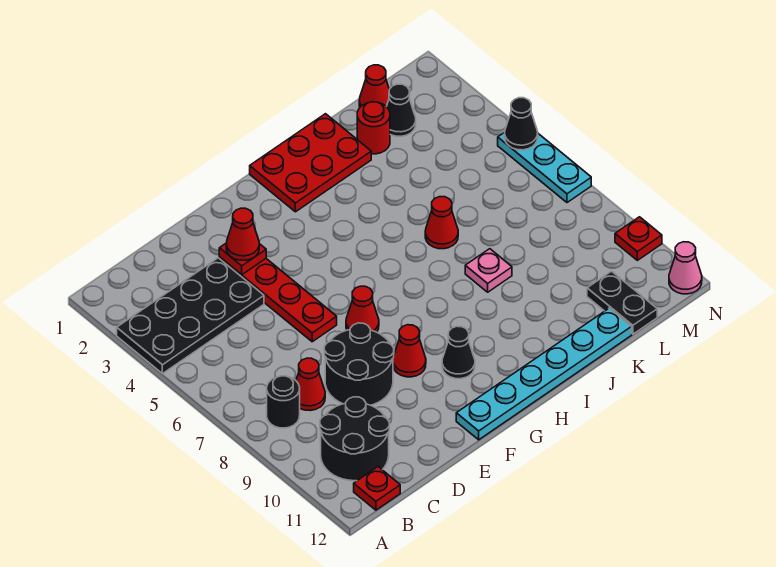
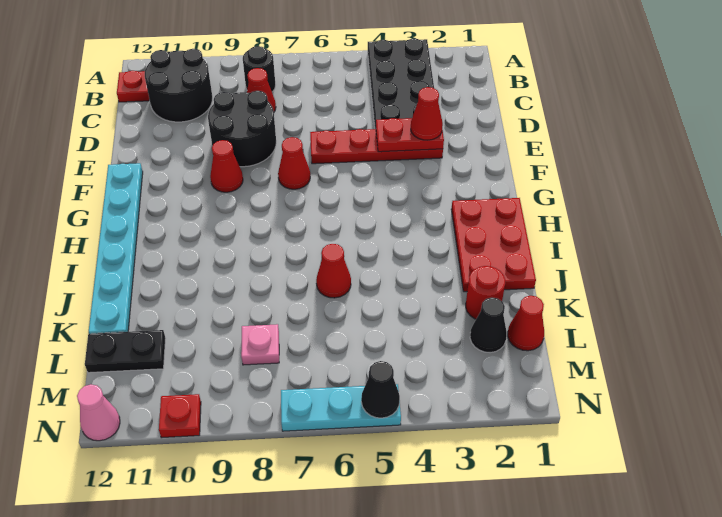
red plate E3 level 2 -> red plate E3:E4 level 2
black cone G10 level 1 -> none
pink plate J8 level 1 -> pink plate L8 level 1

